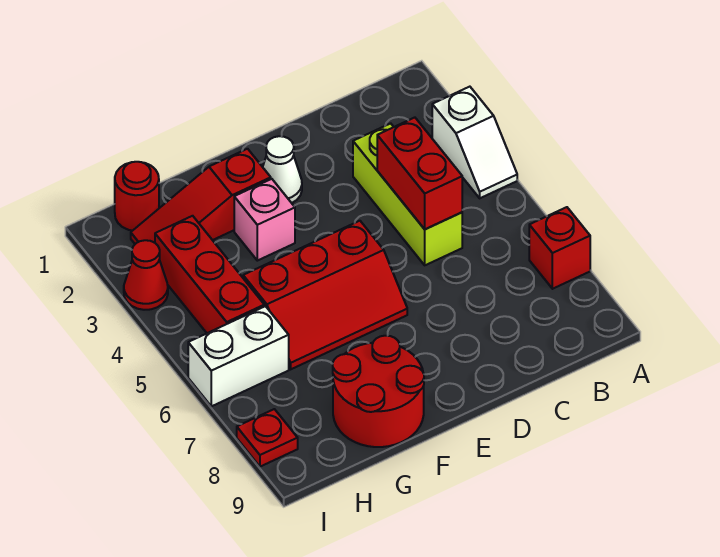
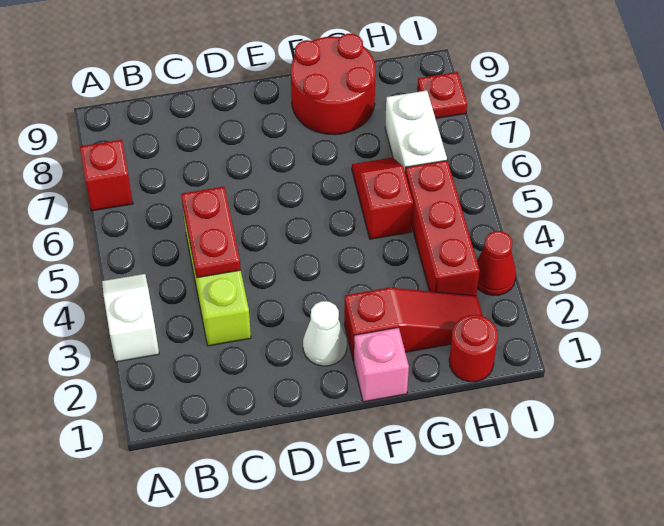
red brick C4:C5 level 2 -> red plate C4:C5 level 2
red slope E5:G6 level 1 top 5 -> red slope G5:G6 level 1 top 5
pink brick F3 level 1 -> pink brick F1 level 1
white brick H6:I6 level 1 -> white brick H6:H7 level 1

